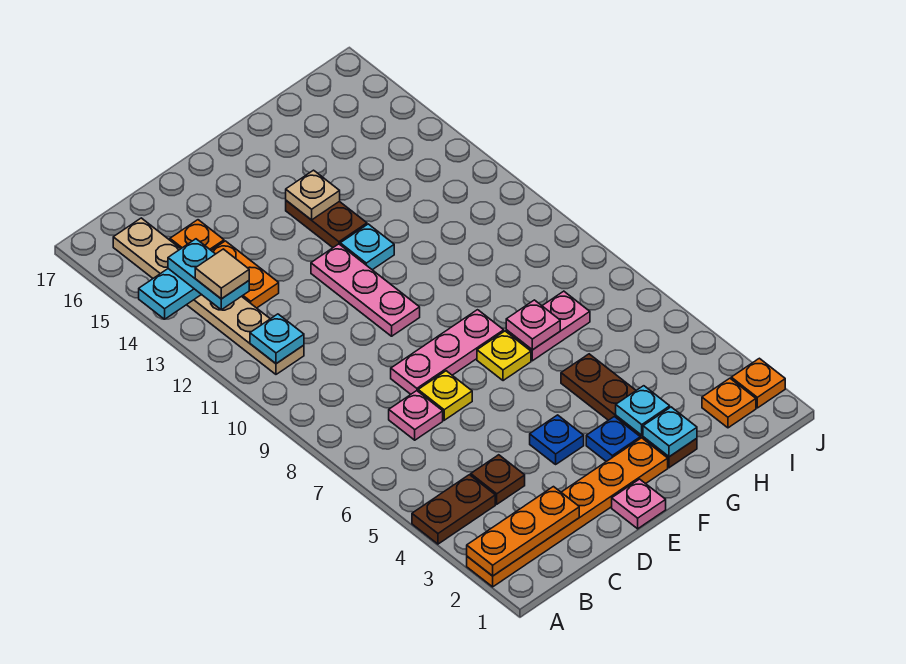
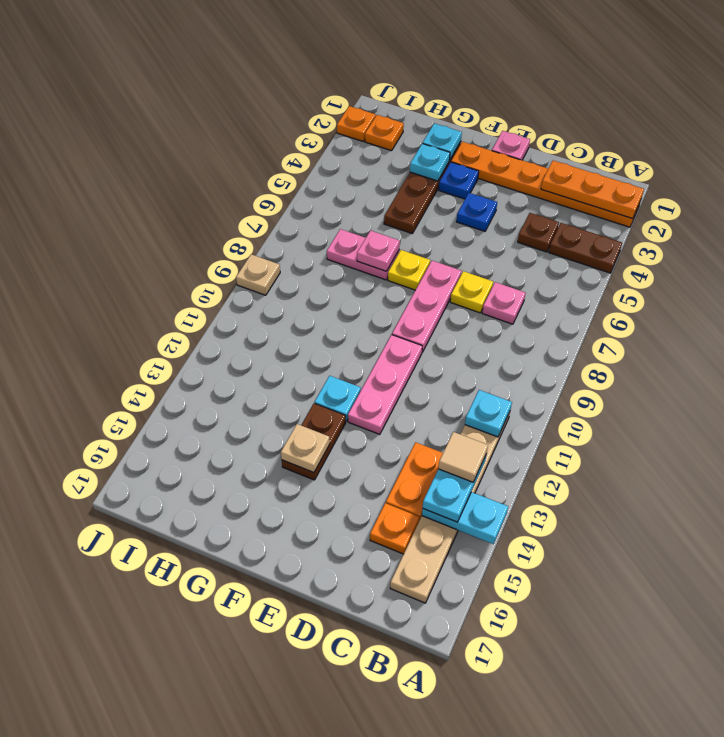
pink plate D8:F8 level 1 -> pink plate E7:E9 level 1
none -> tan plate J9 level 1

